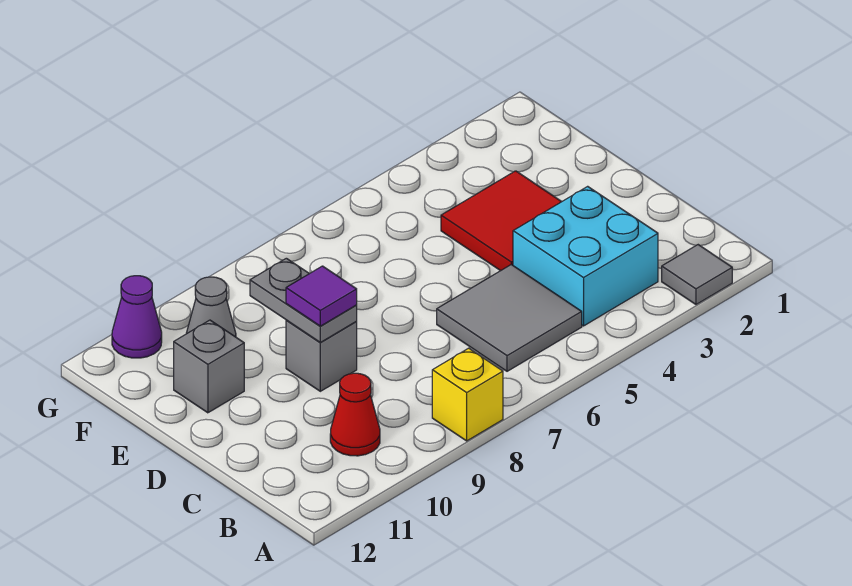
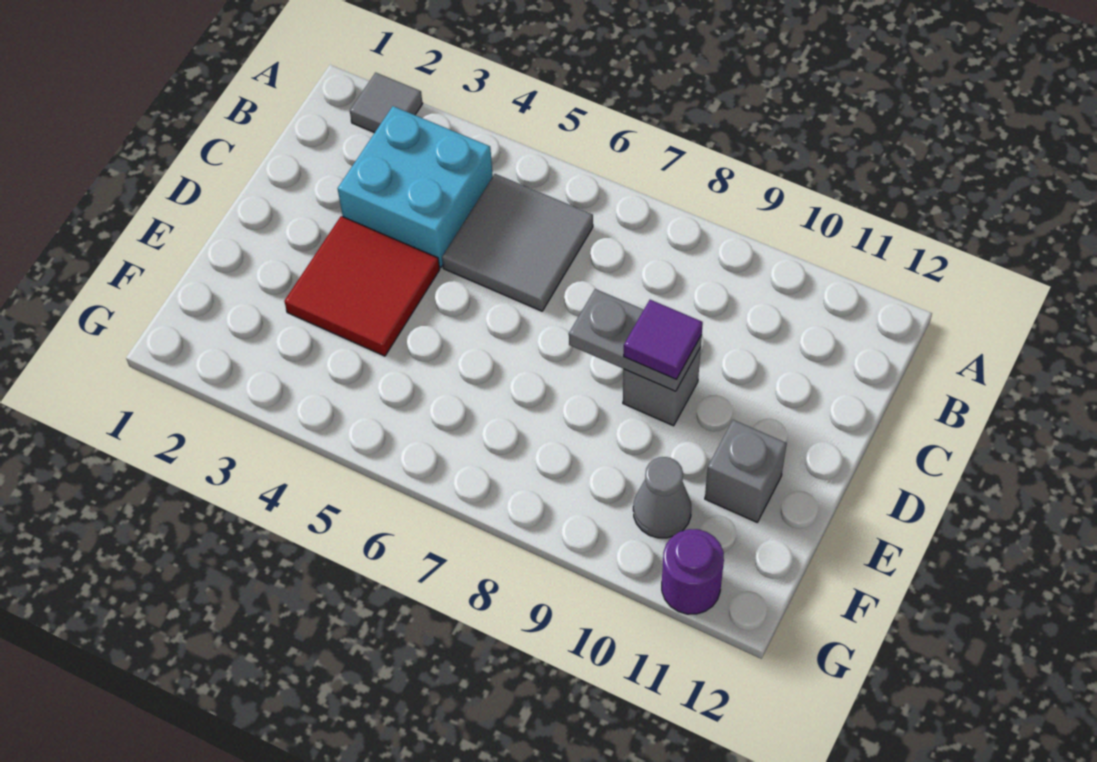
yellow brick A8 level 1 -> none
red cone B10 level 1 -> none
grey plate D9:E9 level 2 -> grey plate D8:D9 level 2
purple cone G11 level 1 -> purple round brick G11 level 1

